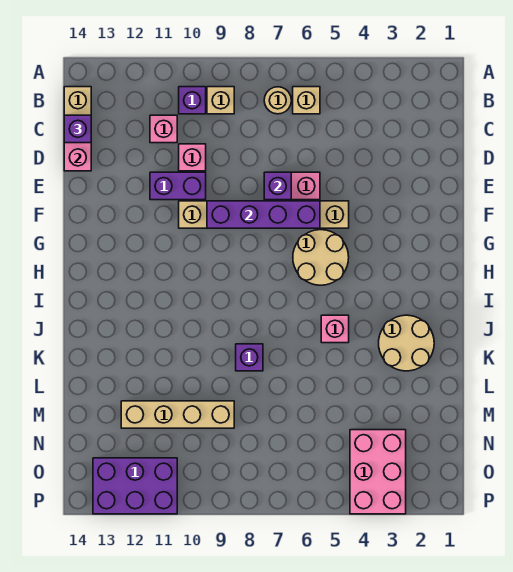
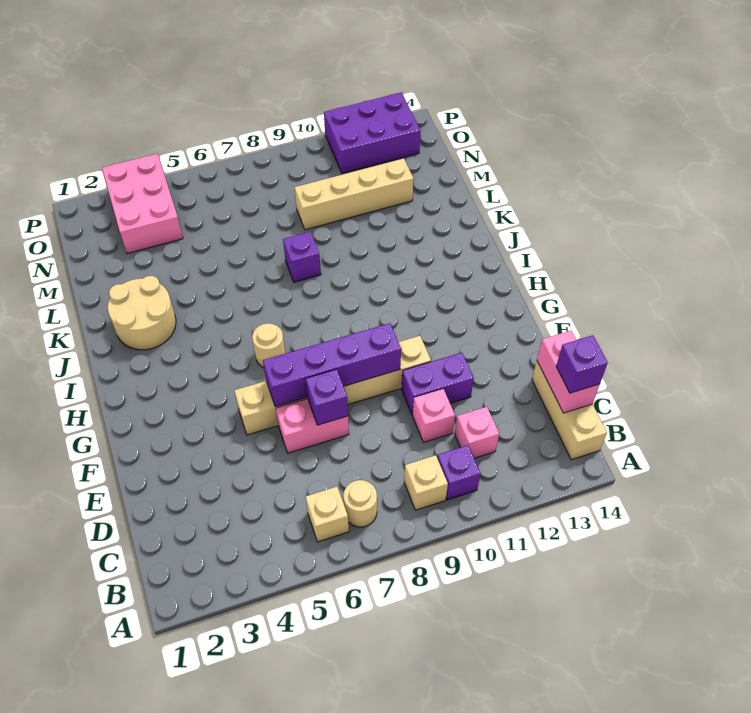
tan round brick G5:H6 level 1 -> tan round brick H6 level 1
pink brick J5 level 1 -> none

